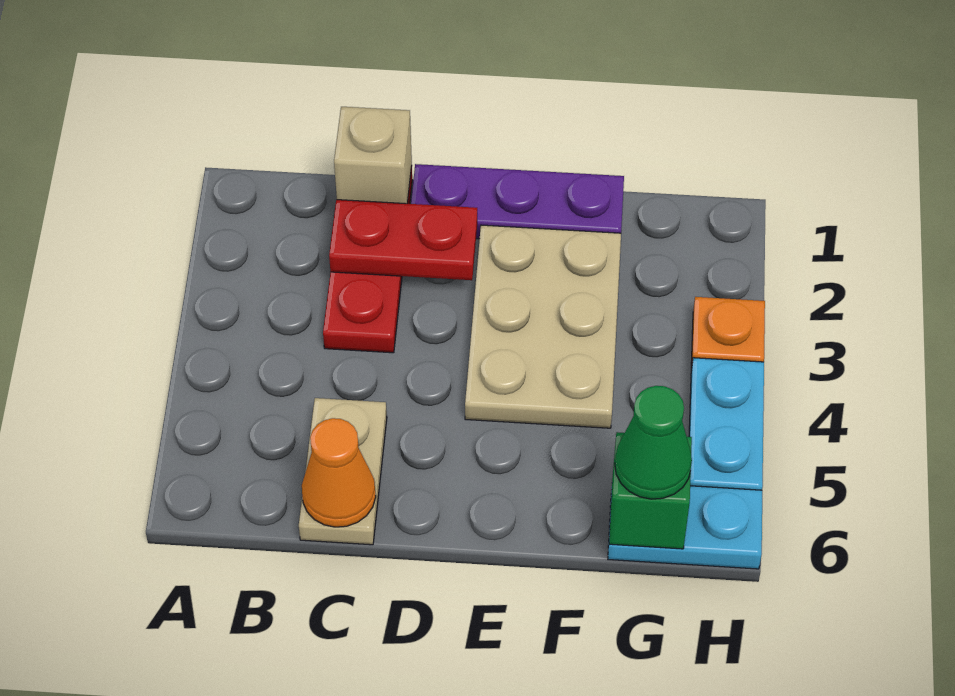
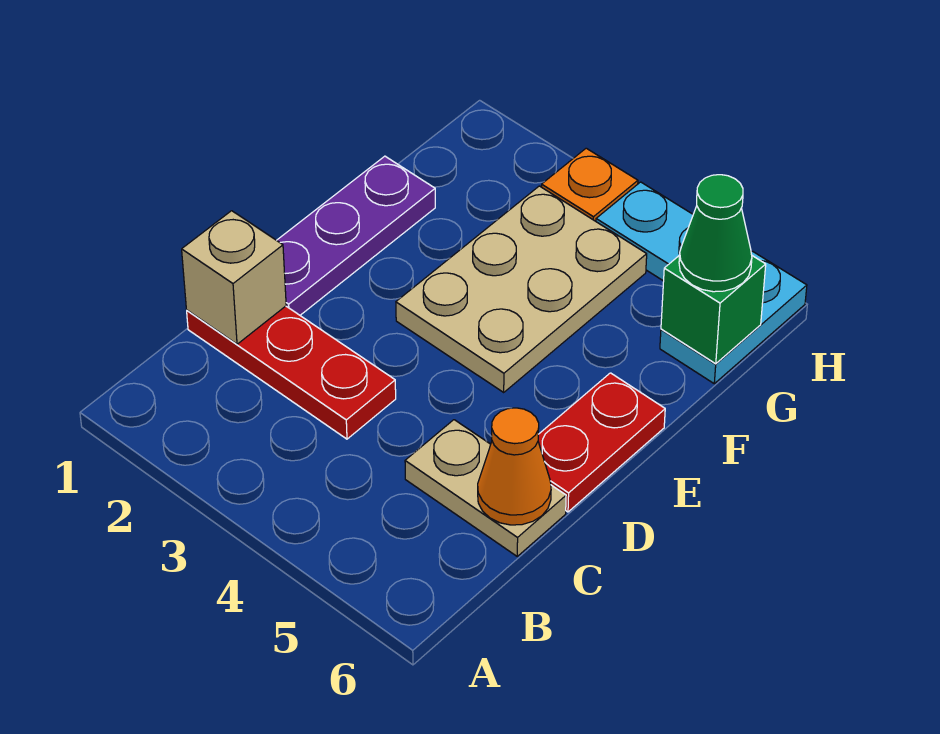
red plate C2:D2 level 2 -> red plate D6:E6 level 1
tan plate E2:F4 level 1 -> tan plate E3:G4 level 1

